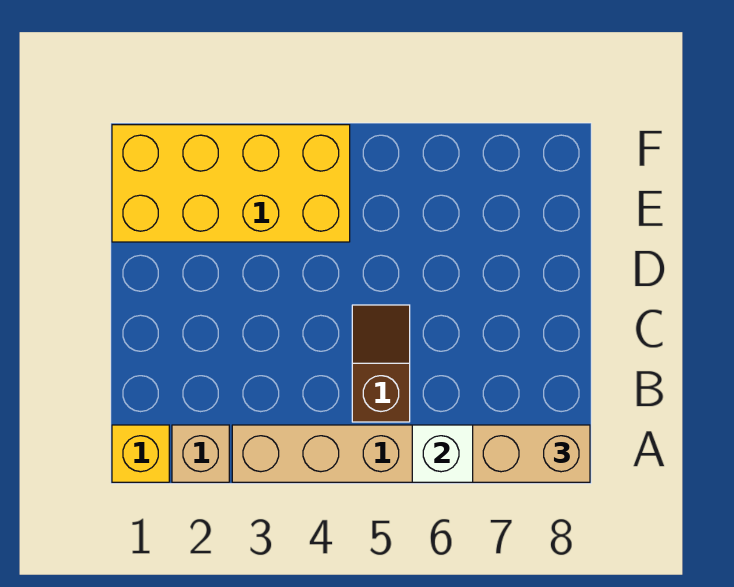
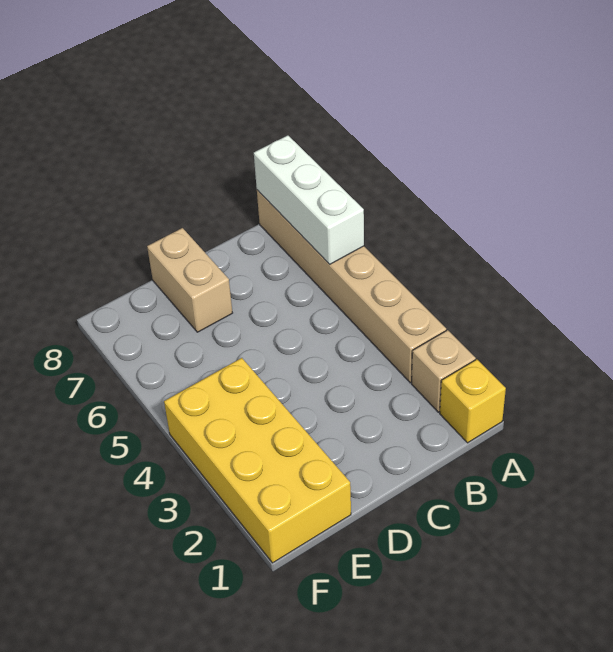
tan brick A7:A8 level 3 -> tan brick D7:D8 level 1
brown slope B5:C5 level 1 top B -> none

